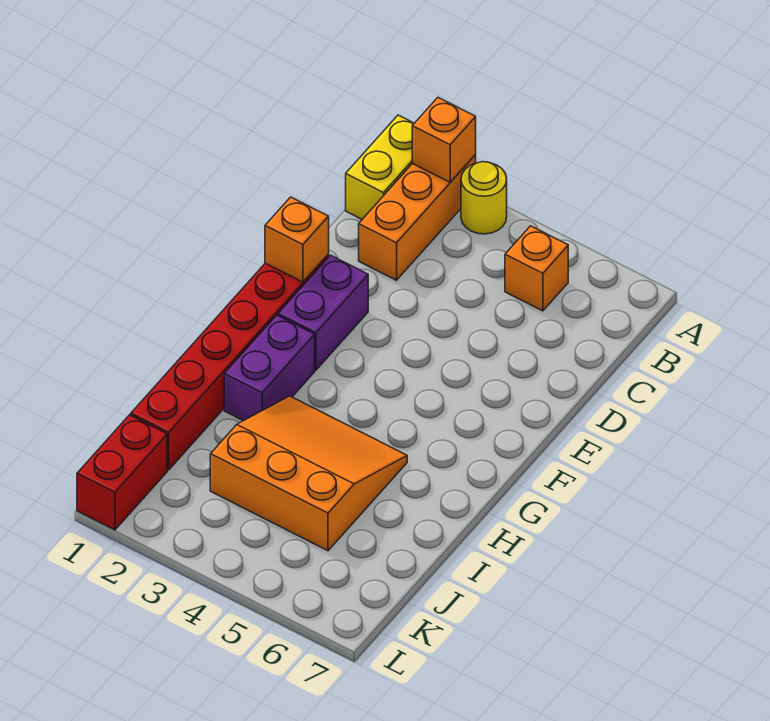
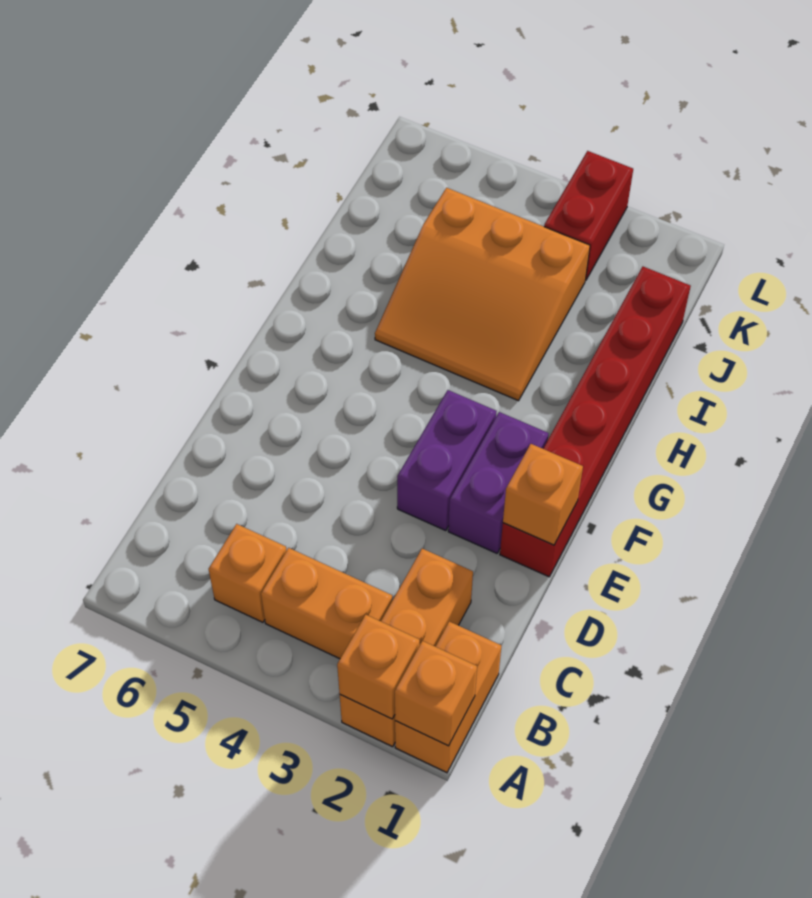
yellow brick A1:B1 level 1 -> orange brick A1:B1 level 1
none -> orange brick A1 level 2
yellow round brick A3 level 1 -> none
none -> orange brick B3:B4 level 1
purple brick G2:H2 level 1 -> purple brick E3:F3 level 1
red brick K1:L1 level 1 -> red brick K3:L3 level 1

